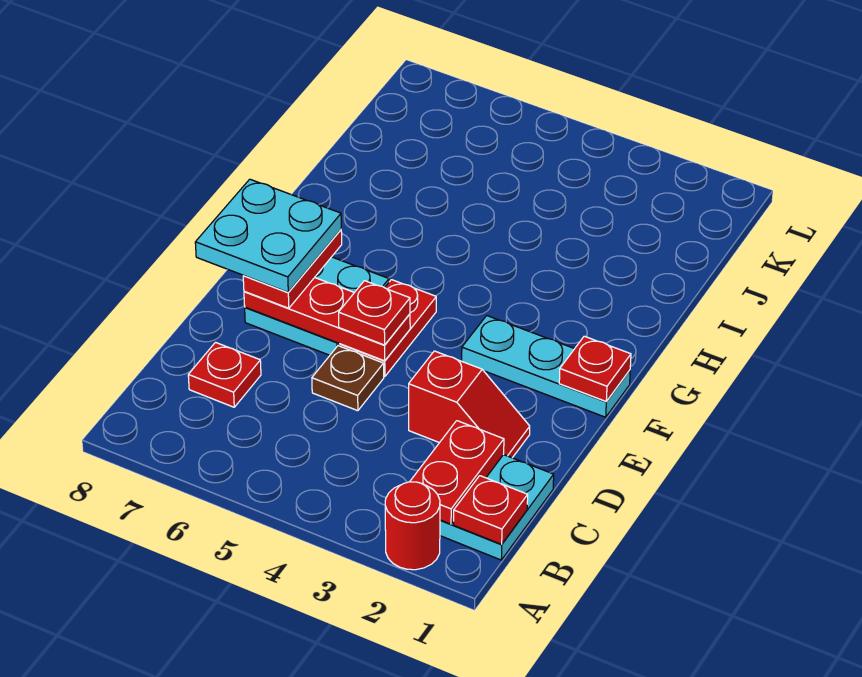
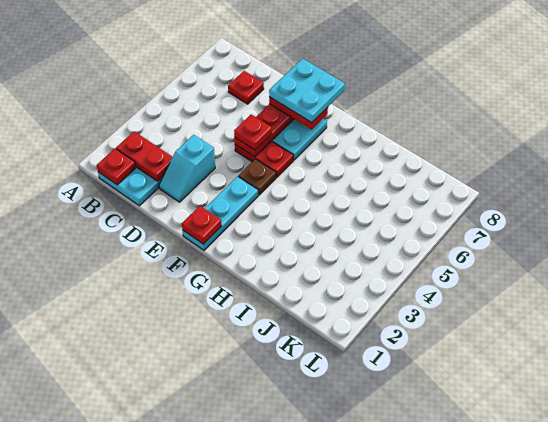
red round brick A2 level 1 -> none
red slope D2:D3 level 1 top 3 -> cyan slope D2:D3 level 1 top 3
brown plate D5 level 1 -> brown plate F4 level 1

